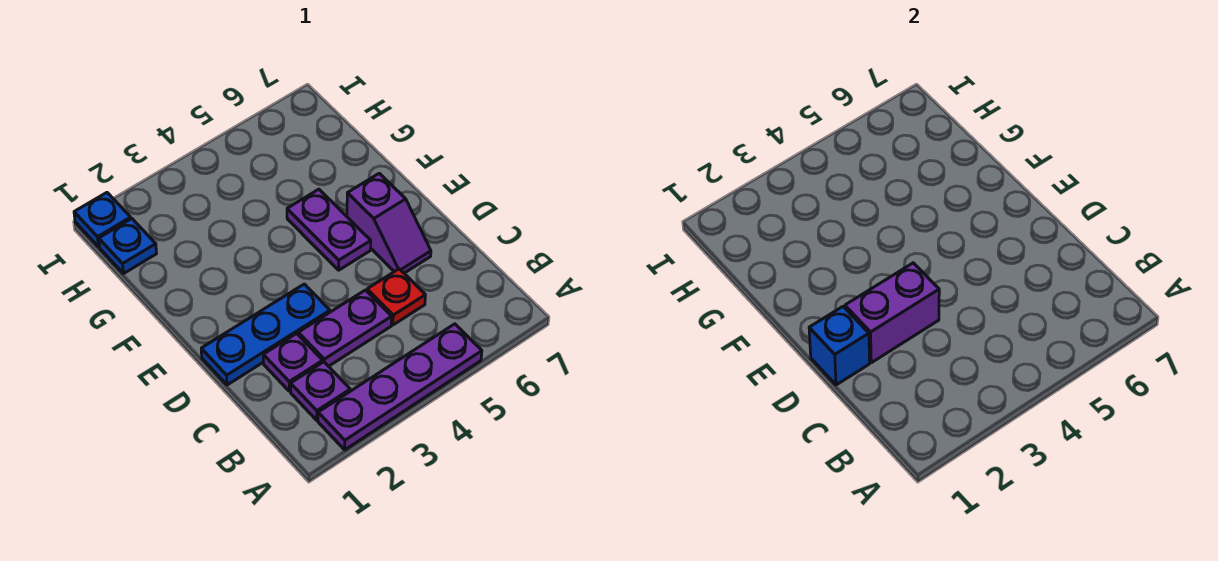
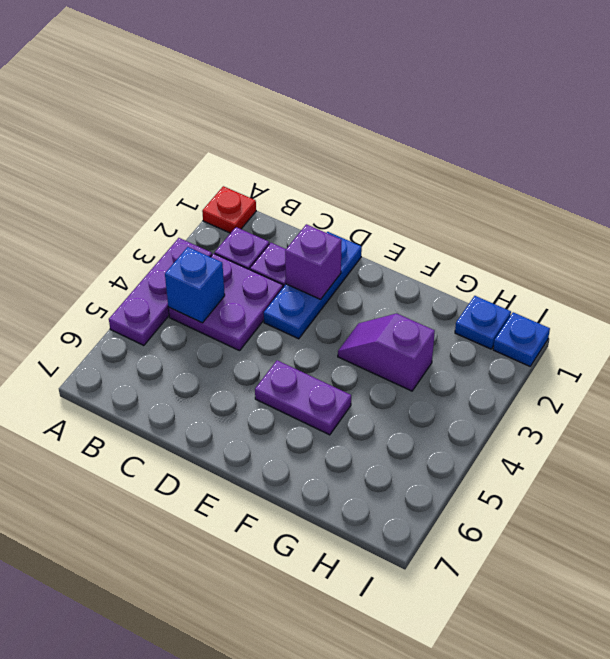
purple plate A2:A5 level 1 -> purple plate A3:A5 level 1
purple plate C3:C4 level 1 -> purple plate B3:C4 level 1
red plate C5 level 1 -> red plate A1 level 1
blue brick D1 level 2 -> blue brick B4 level 2
purple brick D2:D3 level 2 -> purple brick D2 level 2
purple slope D6:E6 level 1 top E -> purple slope F3:G3 level 1 top G

